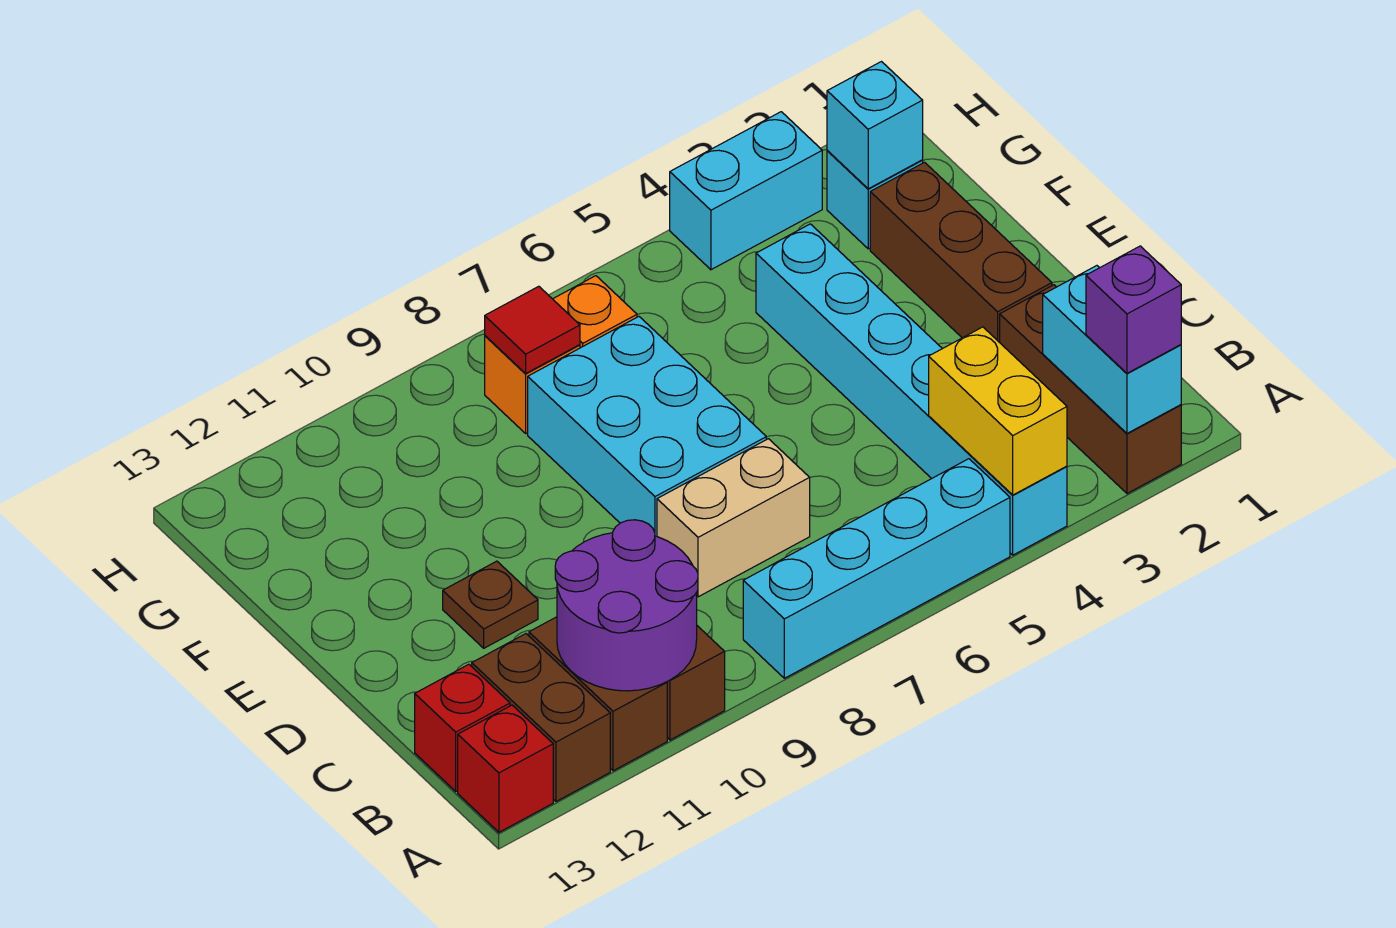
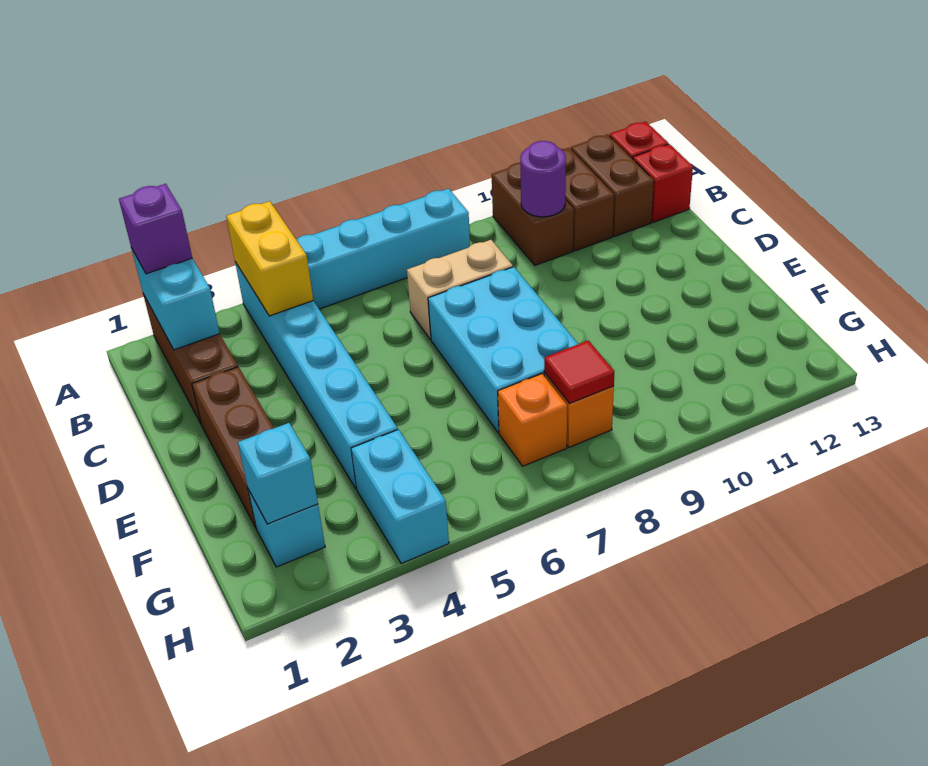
purple round brick A10:B11 level 2 -> purple round brick B10 level 2
brown plate D11 level 1 -> none
cyan brick H3:H4 level 1 -> cyan brick G4:H4 level 1

